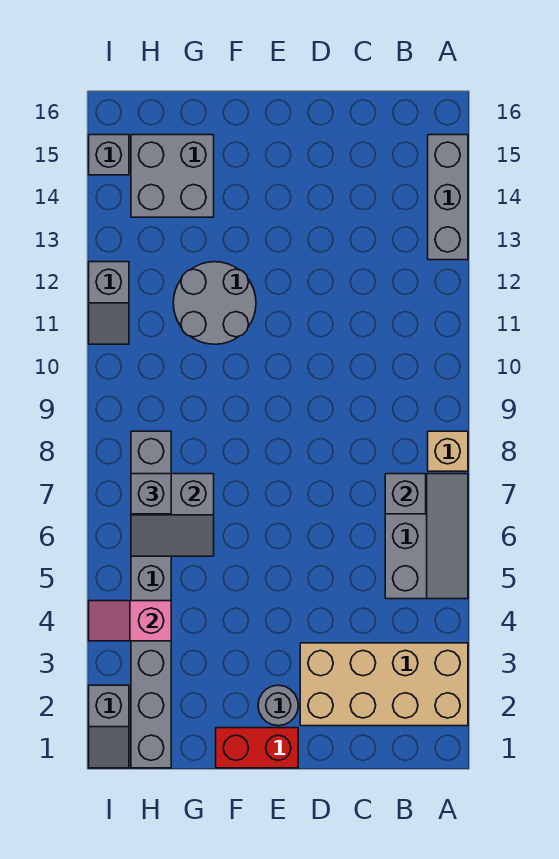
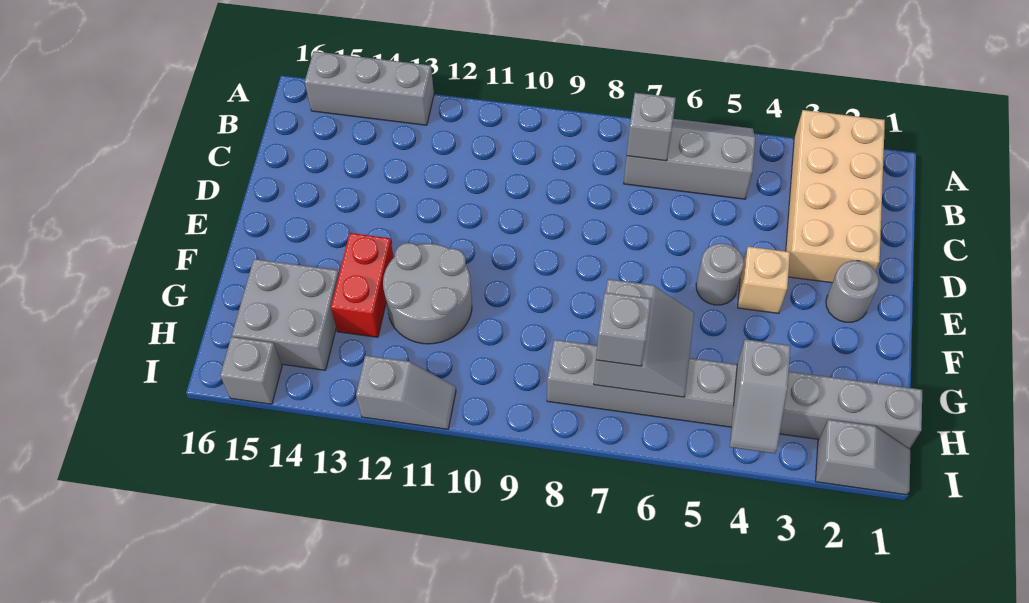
tan brick A8 level 1 -> tan brick E4 level 1
red brick E1:F1 level 1 -> red brick F13:G13 level 1
none -> grey round brick E5 level 1
pink slope H4:I4 level 2 top H -> grey slope H4:I4 level 2 top H

